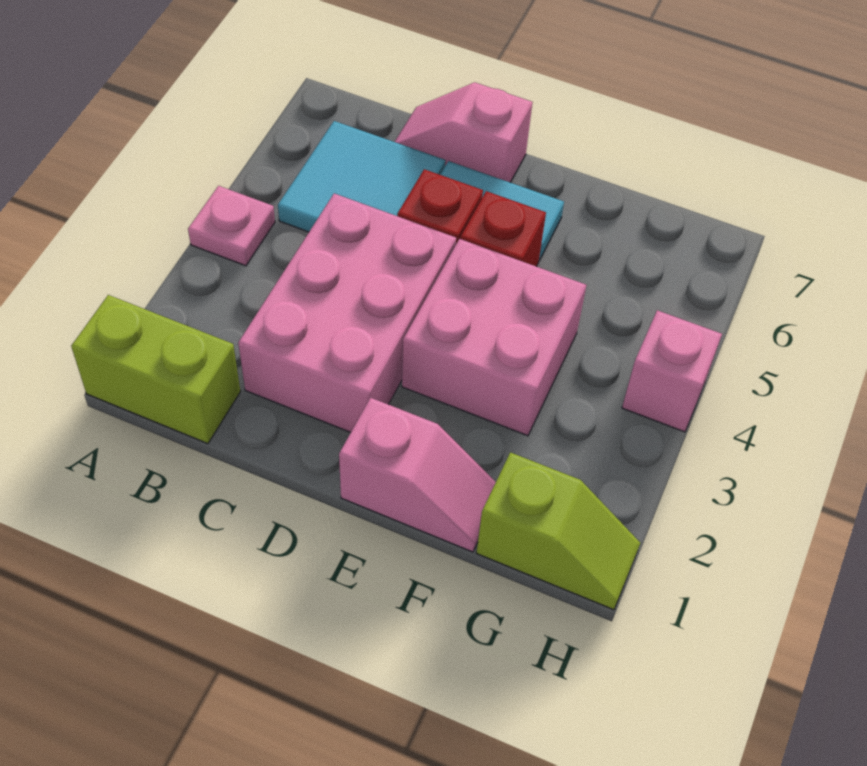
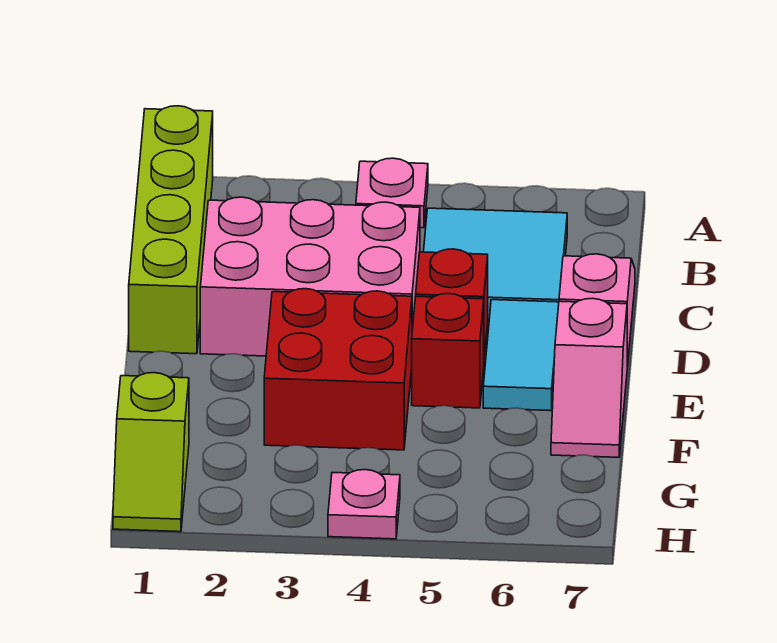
lime brick A1:B1 level 1 -> lime brick A1:D1 level 1
pink slope E1:F1 level 1 top E -> pink slope E7:F7 level 1 top E
pink brick E3:F4 level 1 -> red brick E3:F4 level 1
pink brick H4 level 1 -> pink plate H4 level 1

